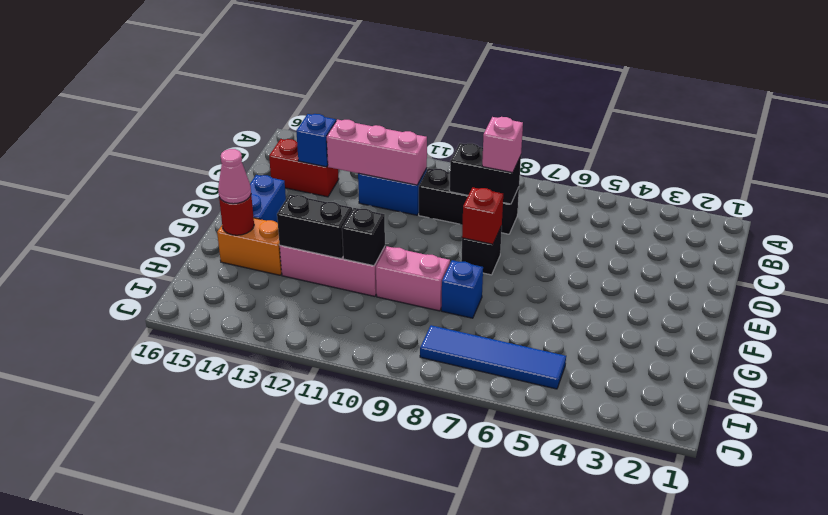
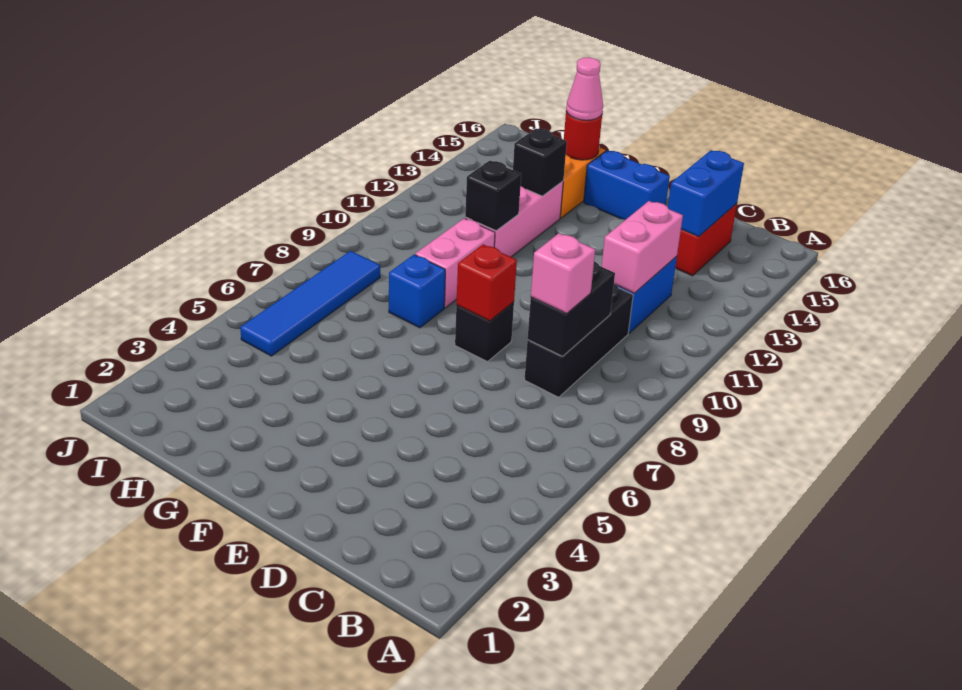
pink brick C11:C13 level 2 -> pink brick C11:C12 level 2
blue brick C14 level 2 -> blue brick C14:C15 level 2
black brick G12:G13 level 2 -> black brick G13 level 2

